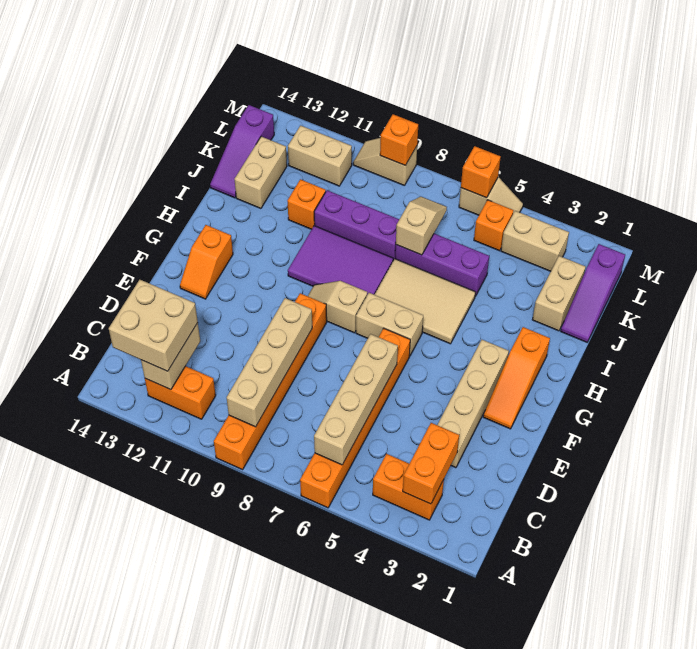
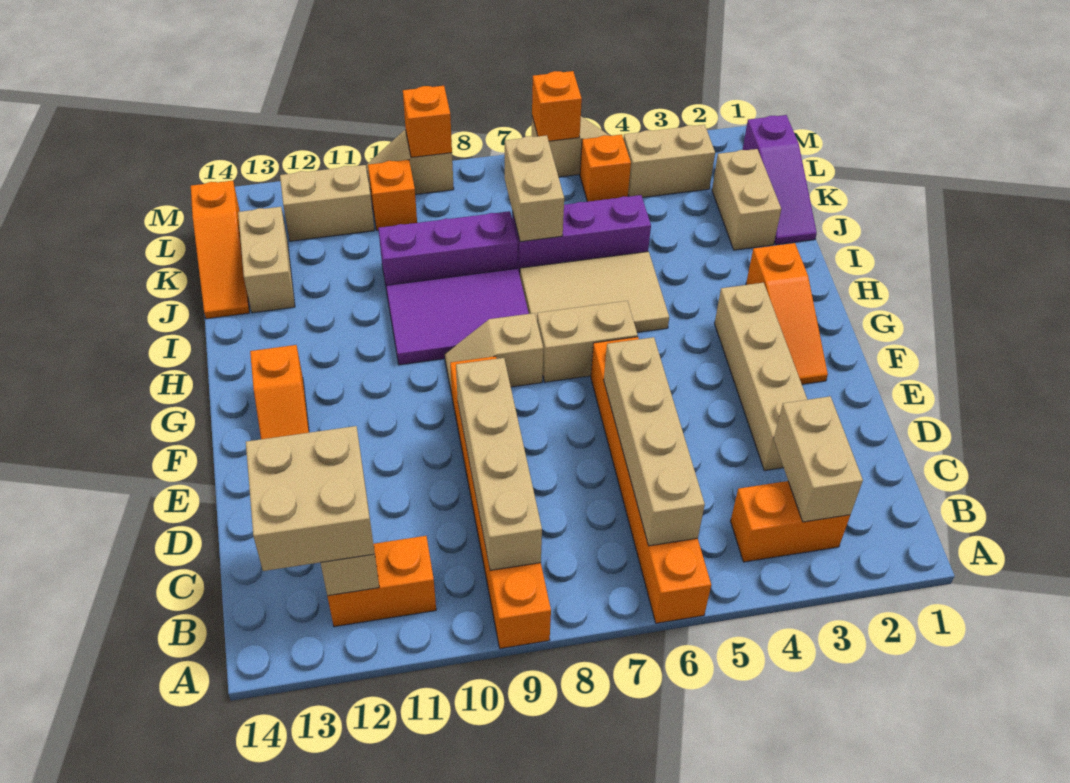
orange brick B3:C3 level 2 -> tan brick B3:C3 level 2
tan slope J7:K7 level 2 top J -> tan brick J7:K7 level 2
orange brick J11 level 1 -> orange brick L10 level 1
purple slope J14:L14 level 1 top L -> orange slope J14:L14 level 1 top L

